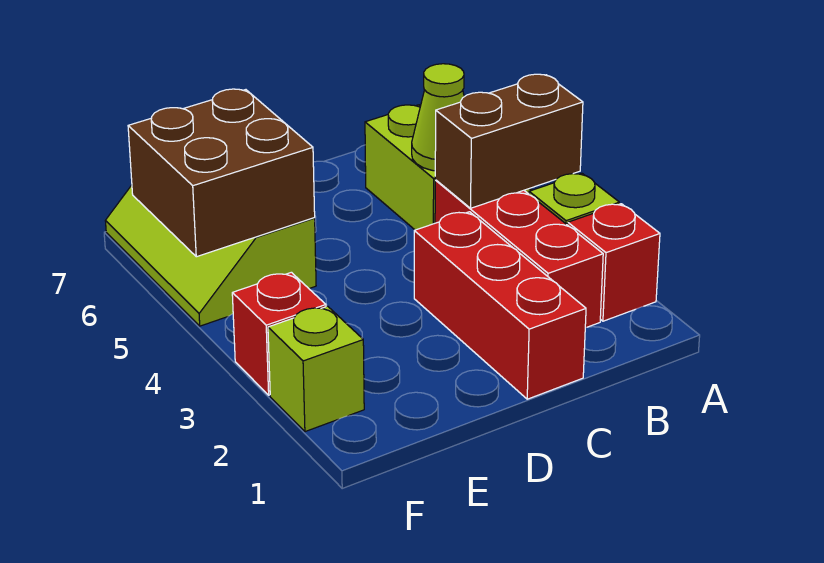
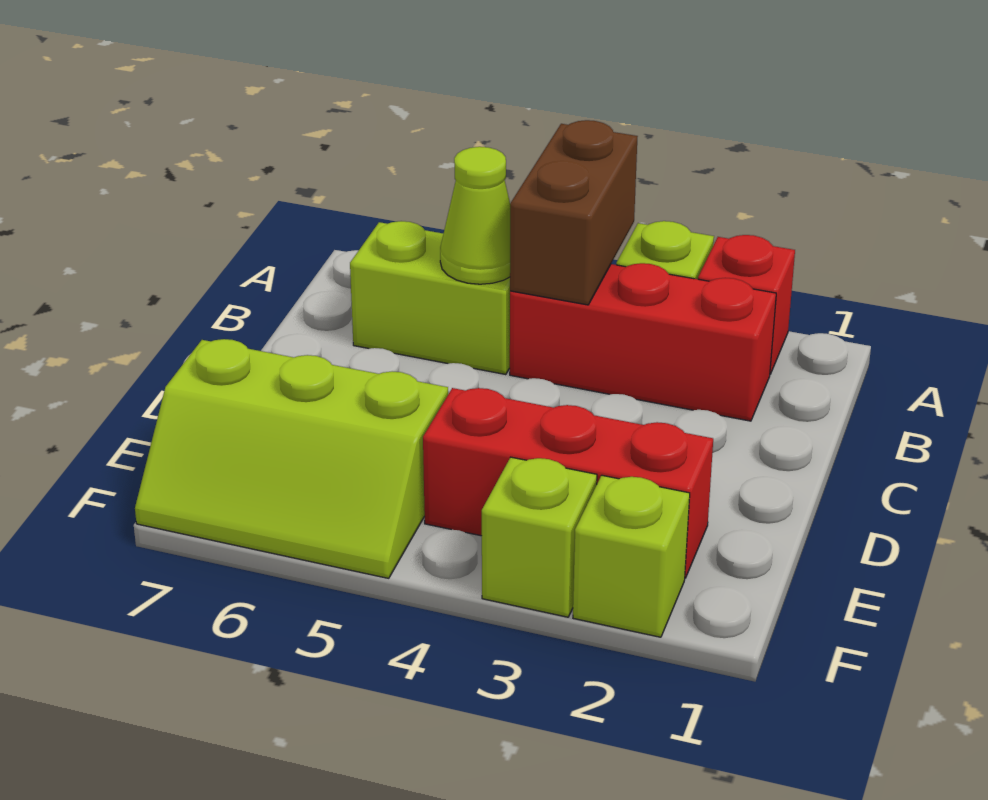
red brick C1:C3 level 1 -> red brick E2:E4 level 1
brown brick E5:F6 level 2 -> none
red brick F3 level 1 -> lime brick F3 level 1

